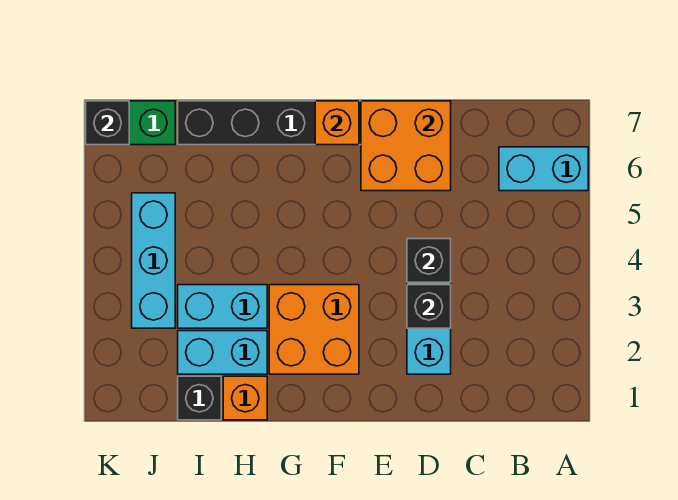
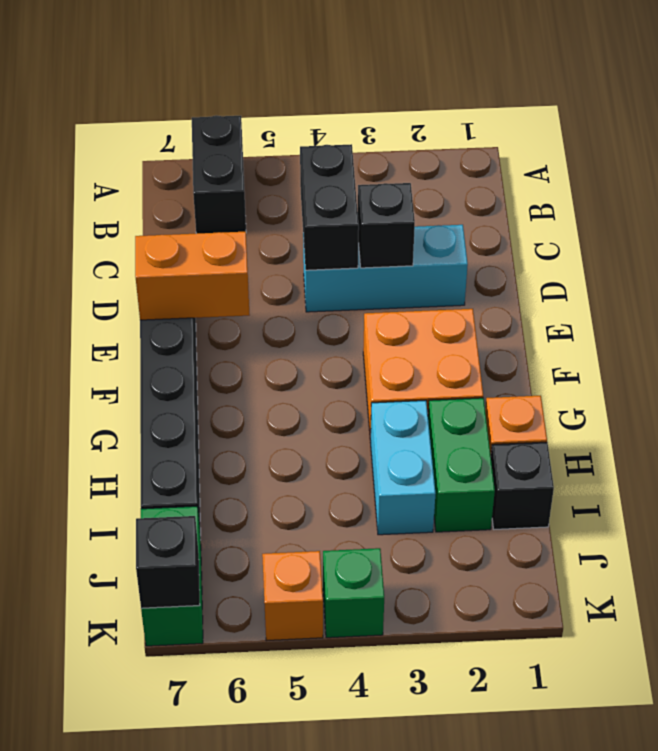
cyan brick A6:B6 level 1 -> black brick A6:B6 level 1
black brick D4 level 2 -> black brick C4:D4 level 2
orange brick D6:E7 level 2 -> orange brick E6:E7 level 2
orange brick F7 level 2 -> orange brick K5 level 1
cyan brick H2:I2 level 1 -> green brick H2:I2 level 1
cyan brick J3:J5 level 1 -> none
none -> green brick K4 level 1

